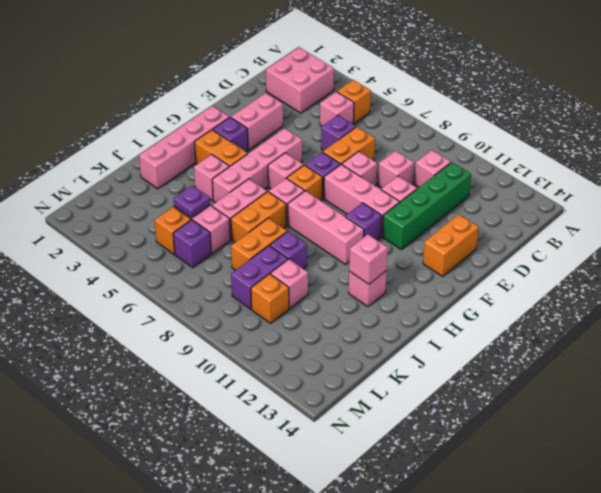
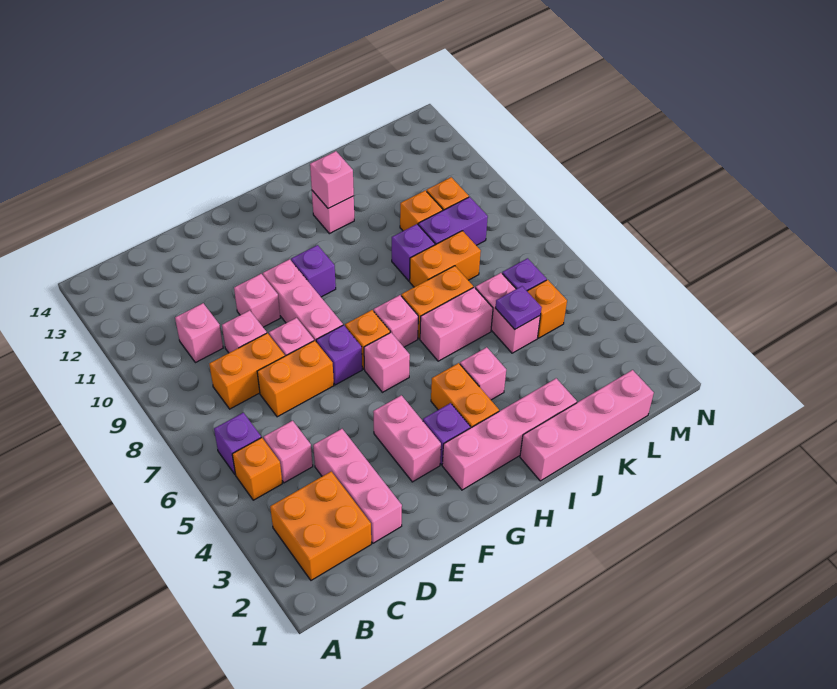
pink brick B2:C3 level 1 -> orange brick B2:C3 level 1
green brick C11:F11 level 1 -> none
purple brick D6 level 1 -> purple brick B6 level 1
pink brick E3:F3 level 1 -> pink brick F3:F4 level 1
orange brick E13:F13 level 1 -> orange brick C8:D8 level 1
pink brick F5:I5 level 1 -> pink brick I1:L1 level 1
pink brick H8:H10 level 1 -> pink brick D2:D4 level 1
pink brick K10 level 1 -> orange brick K10 level 1

